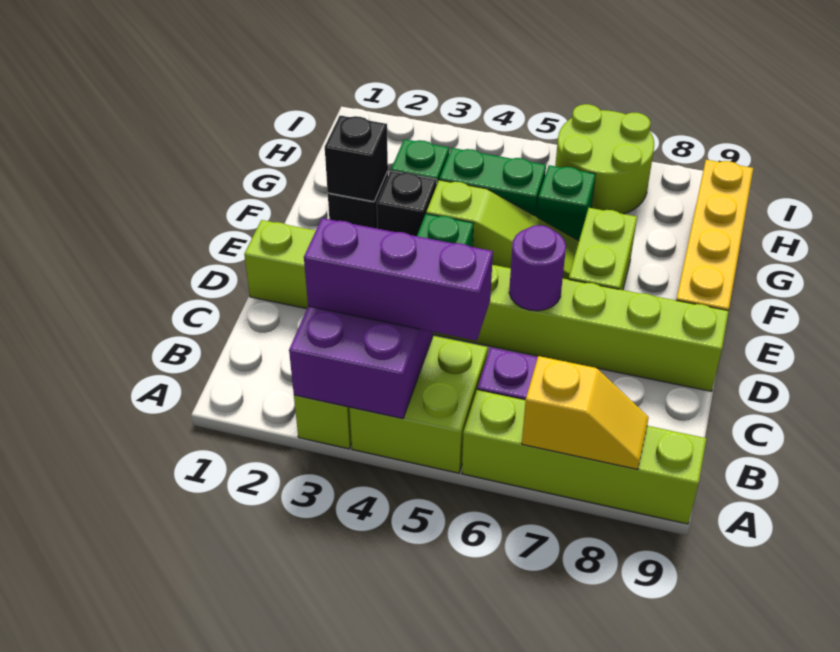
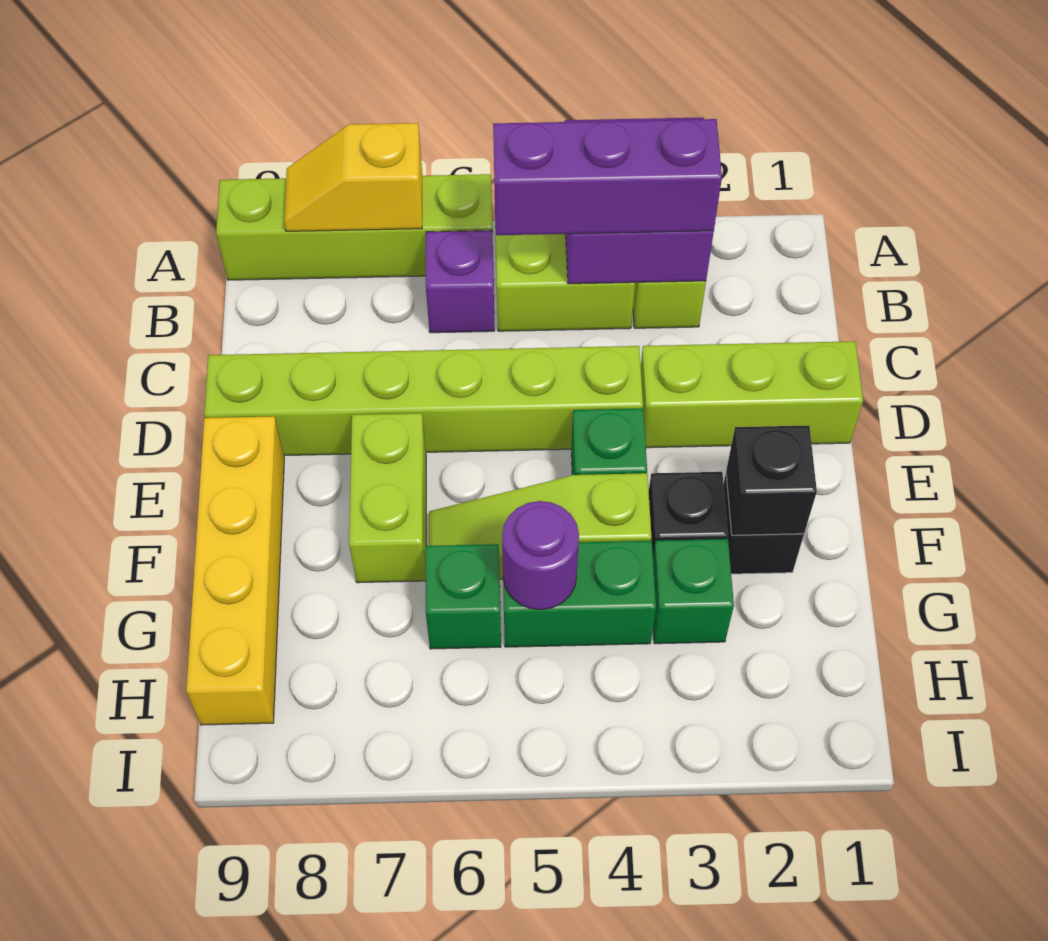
purple round brick D6 level 2 -> purple round brick G5 level 2
lime round brick H6:I7 level 1 -> none

